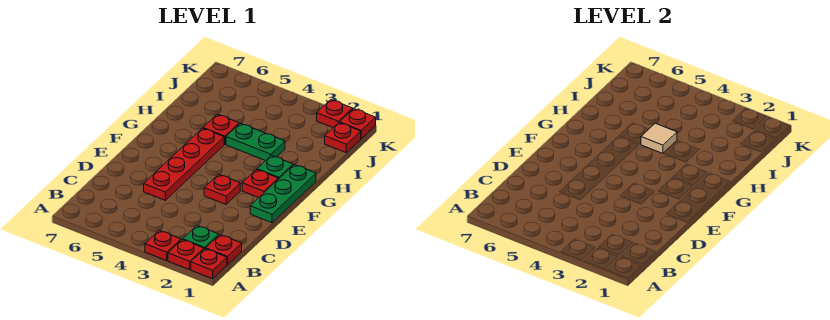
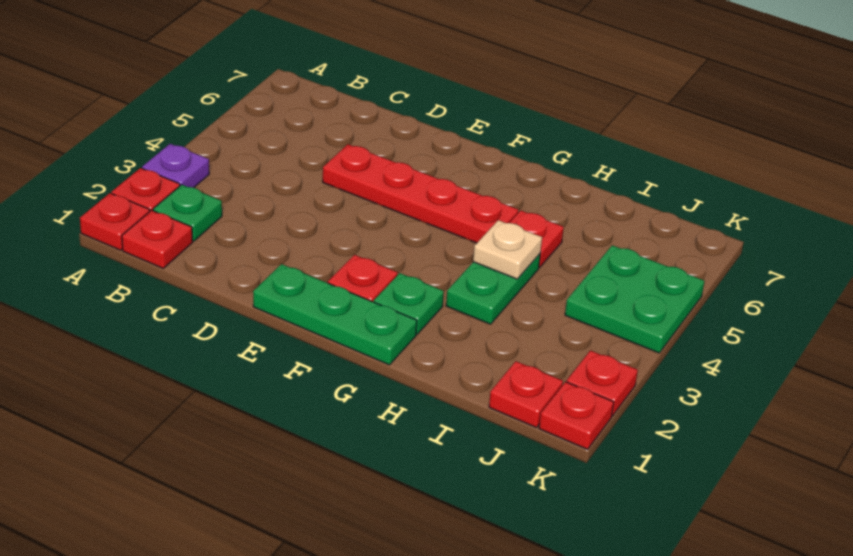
red plate A3 level 1 -> purple plate A3 level 1
red plate E3 level 1 -> none
tan tile H4 level 2 -> tan plate H4 level 2
none -> green plate J4:K5 level 1

